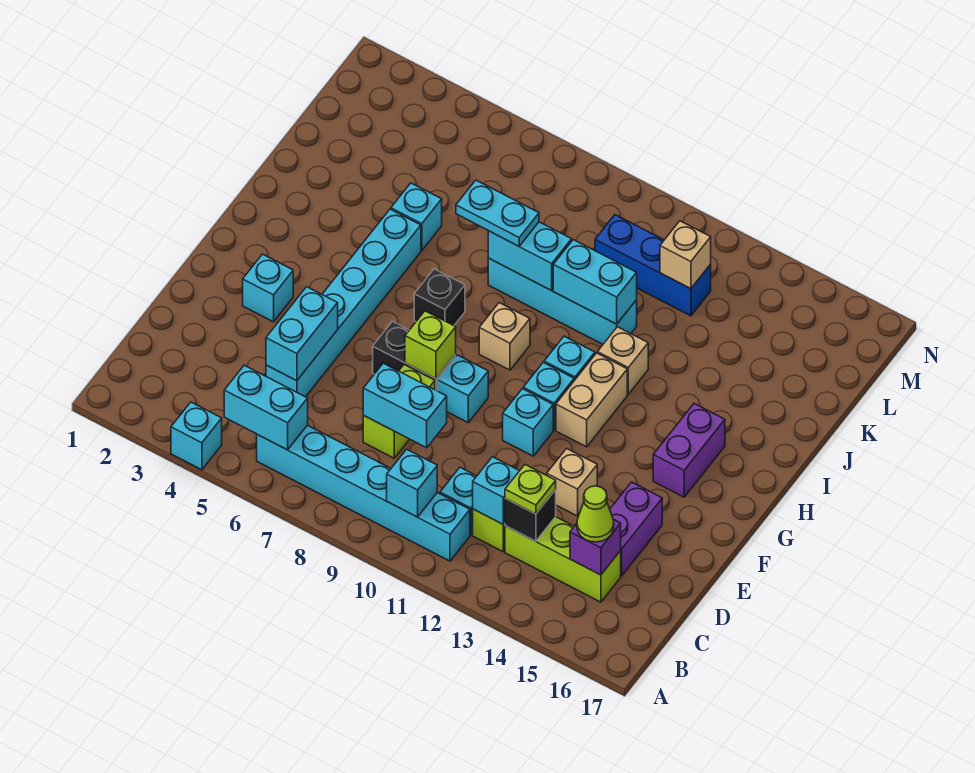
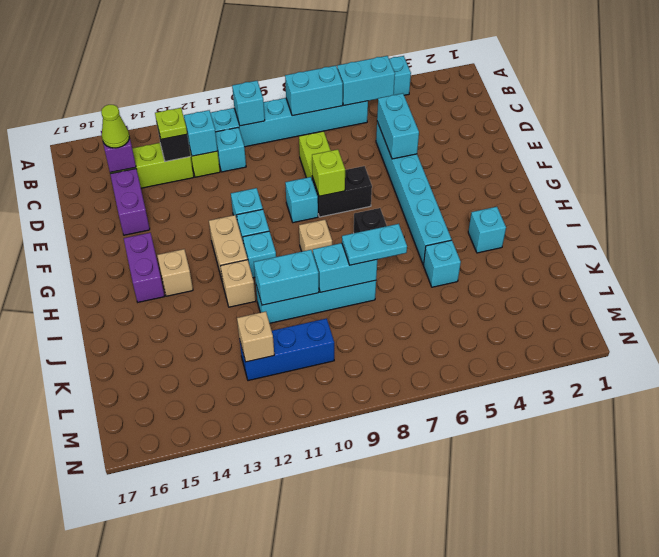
cyan brick D8:D9 level 2 -> cyan brick B7:B8 level 2
tan brick E13 level 1 -> tan brick H14 level 1
cyan brick F3 level 1 -> cyan brick I3 level 1

